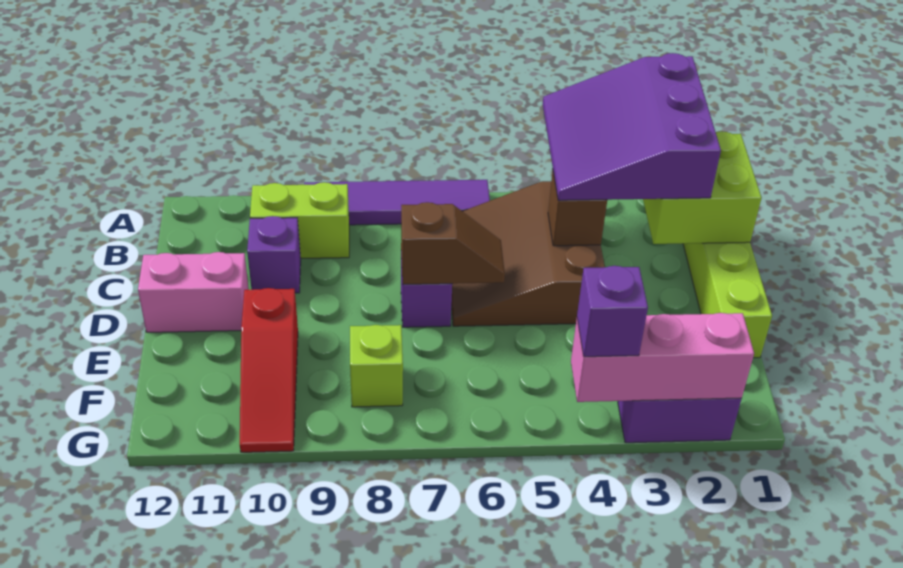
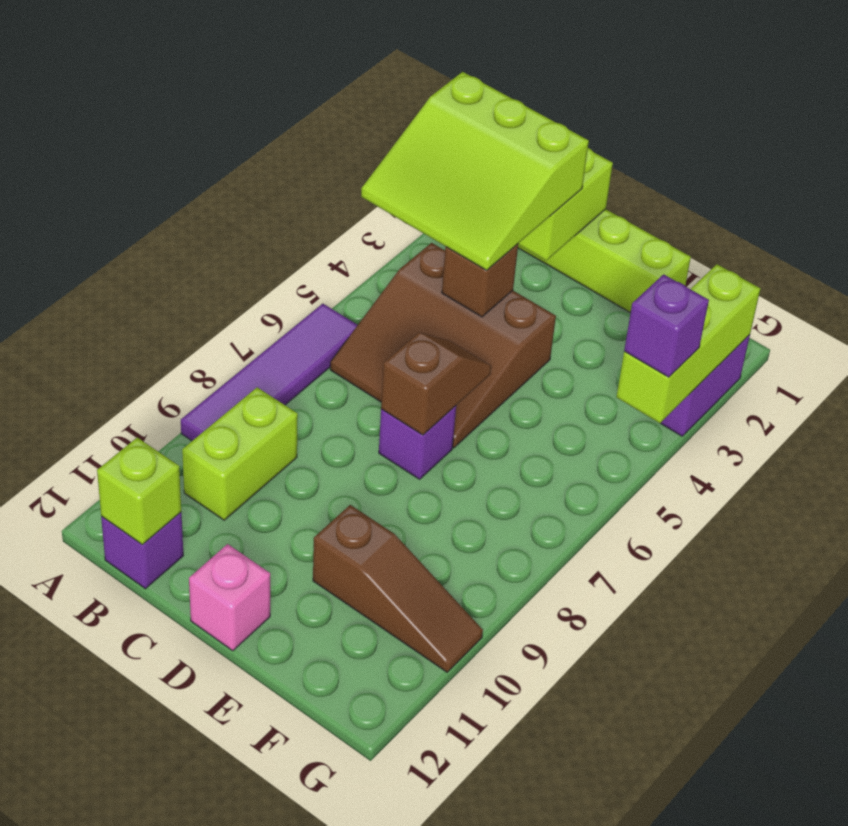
purple slope A2:C4 level 3 top 2 -> lime slope A2:C4 level 3 top 2
purple brick C10 level 1 -> purple brick B12 level 1
pink brick D11:D12 level 1 -> pink brick D12 level 1
red slope E10:G10 level 1 top E -> brown slope E10:G10 level 1 top E
lime brick F8 level 1 -> lime brick B12 level 2
pink brick G2:G4 level 2 -> lime brick G2:G4 level 2

